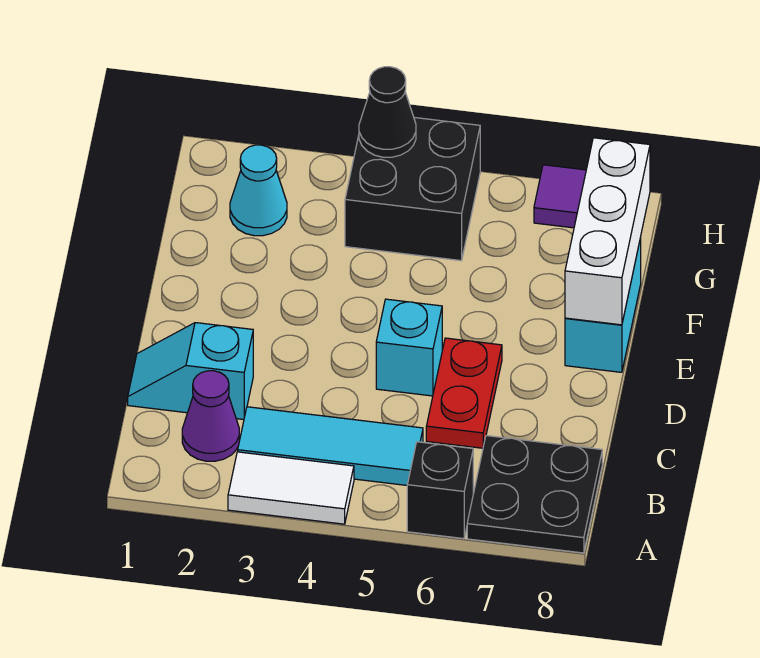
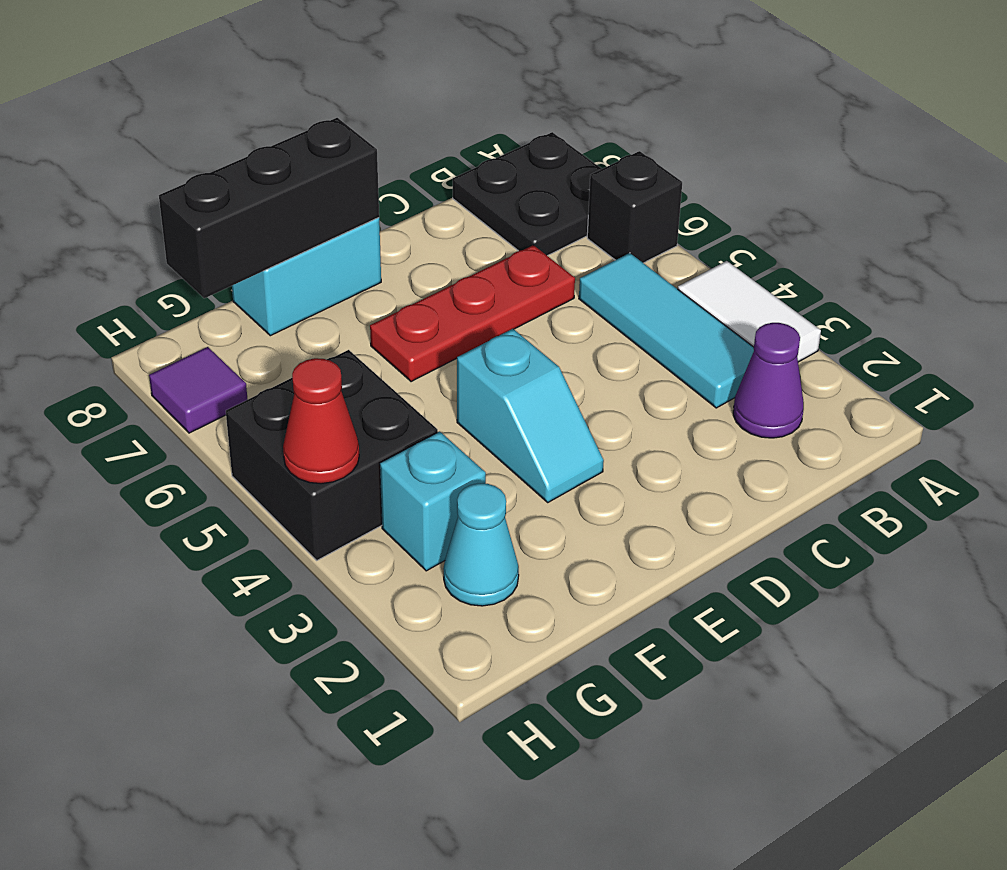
cyan slope C1:C2 level 1 top 2 -> cyan slope E3:E4 level 1 top 4
red plate C6:D6 level 1 -> red plate C6:E6 level 1
cyan brick D5 level 1 -> cyan brick G3 level 1
white brick E8:G8 level 2 -> black brick E8:G8 level 2
black cone H4 level 2 -> red cone H4 level 2

